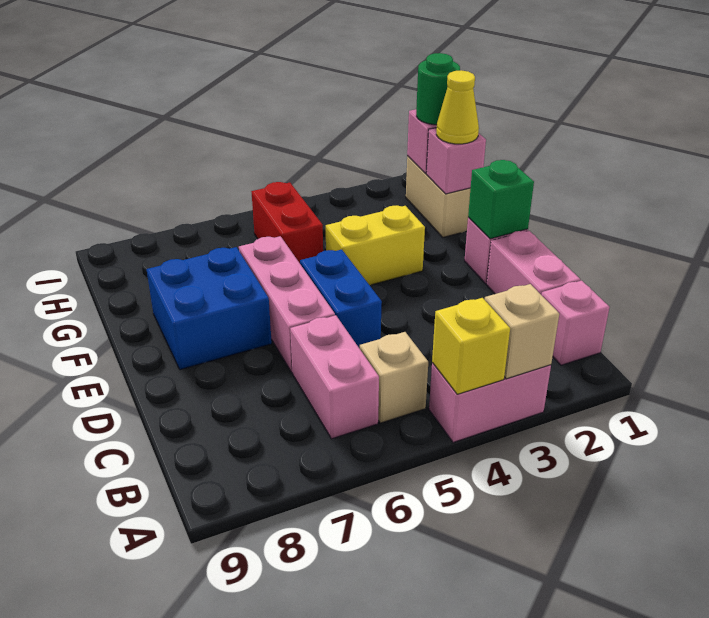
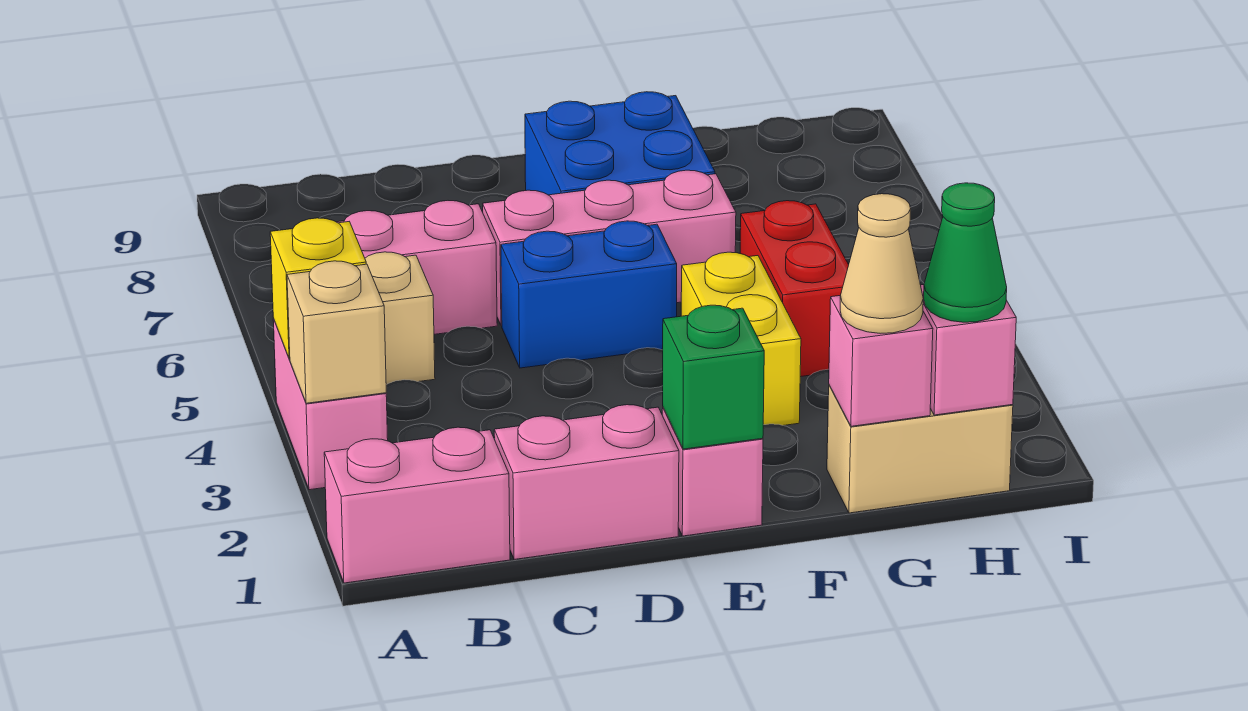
pink brick B1 level 1 -> pink brick A1:B1 level 1
yellow cone G1 level 3 -> tan cone G1 level 3
red brick G5:H5 level 1 -> red brick G4:G5 level 1
green round brick H1 level 3 -> green cone H1 level 3

